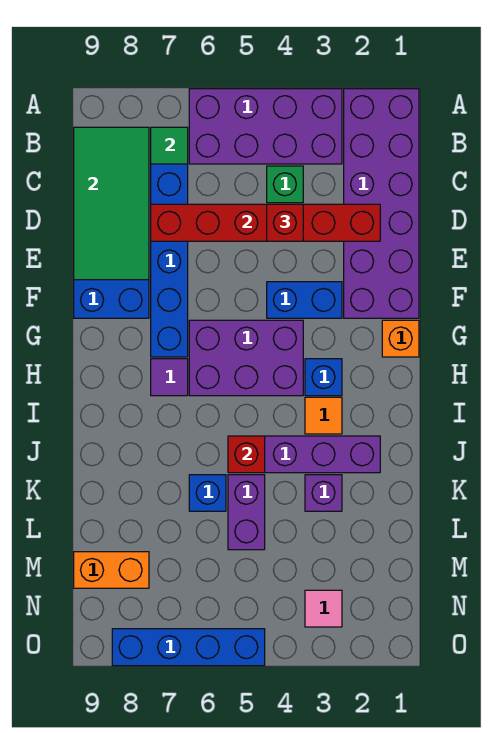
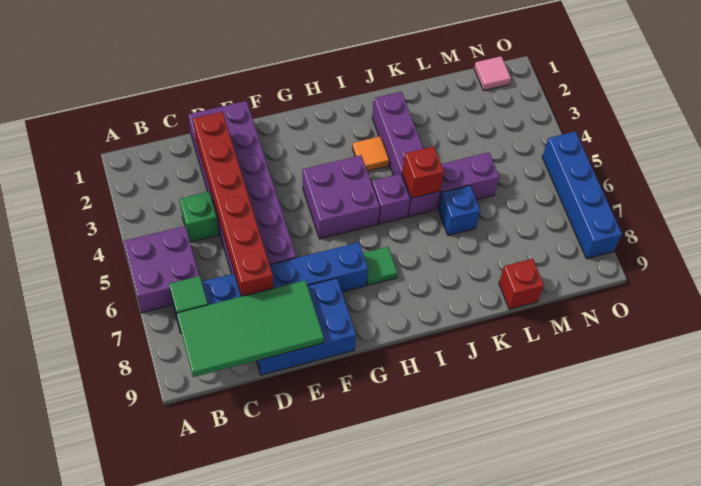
purple brick A1:F2 level 1 -> purple brick D1:E6 level 1
purple brick A3:B6 level 1 -> purple brick A5:B6 level 1
red brick D4 level 3 -> red brick L9 level 1
blue brick F3:F4 level 1 -> none
orange brick G1 level 1 -> none
purple brick G4:H6 level 1 -> purple brick G4:H5 level 1
blue brick H3 level 1 -> none
purple tile H7 level 1 -> green tile H7 level 1
purple brick K3 level 1 -> purple brick I5 level 1
orange brick M8:M9 level 1 -> none
pink tile N3 level 1 -> pink tile N1 level 1

